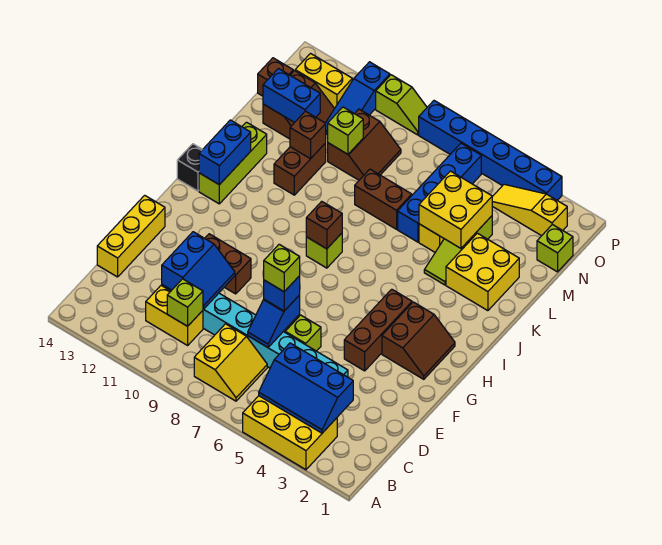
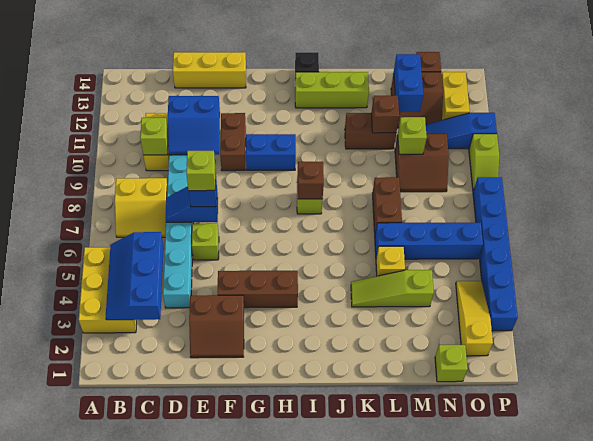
brown slope G2:H3 level 1 top 3 -> brown slope E2:F3 level 1 top 3
blue brick I13:J13 level 2 -> blue brick G10:H10 level 1
yellow brick K2:L3 level 1 -> none
yellow brick L4:M5 level 2 -> none

